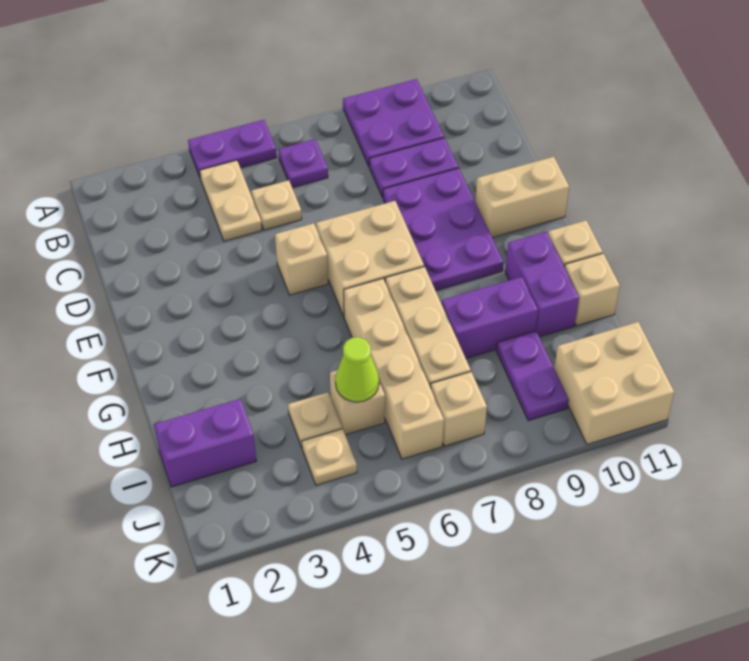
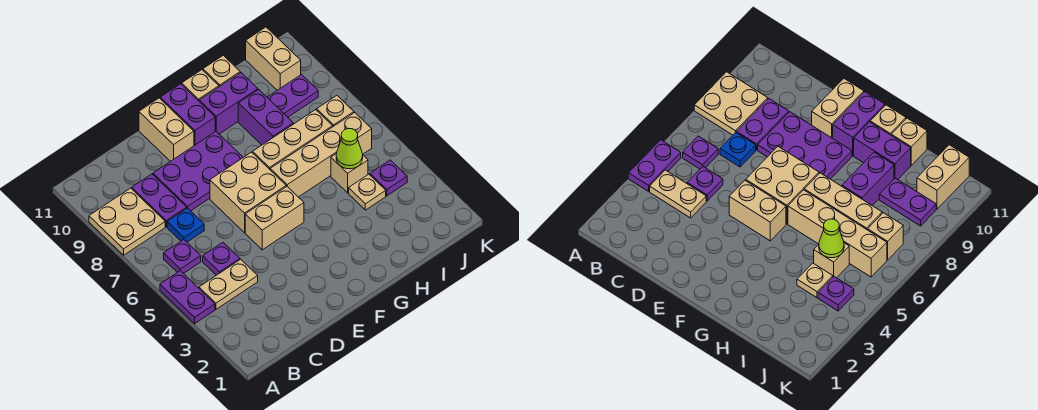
purple plate A8:B9 level 1 -> tan plate A8:B9 level 1
tan plate C5 level 1 -> purple plate C5 level 1
none -> blue plate C7 level 1
tan brick E5 level 1 -> tan brick E5:F5 level 1
purple brick I1:I2 level 1 -> purple brick F10:F11 level 1
tan plate J4 level 1 -> purple plate J4 level 1
tan brick J10:K11 level 1 -> tan brick J10:J11 level 1

